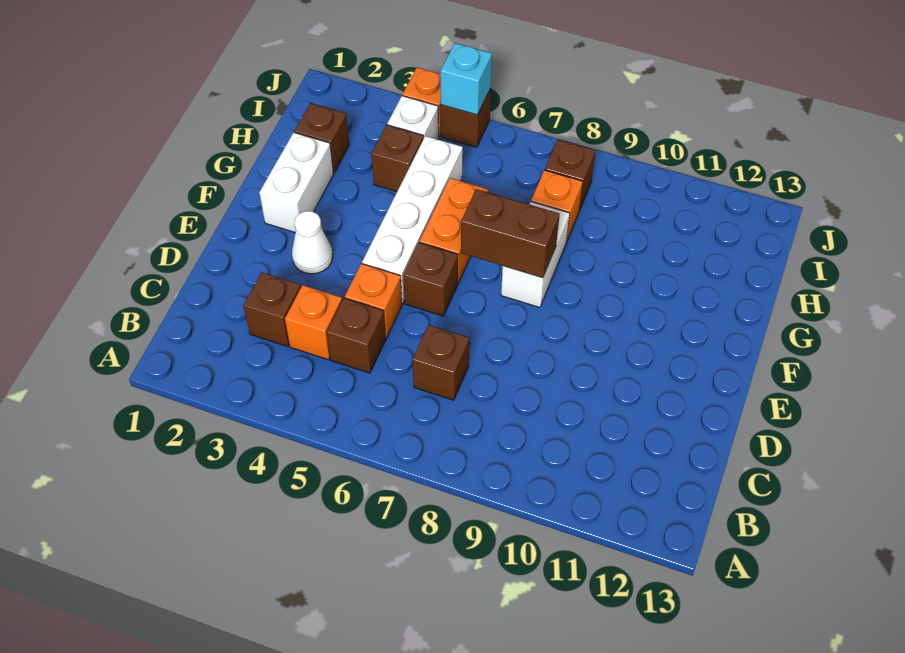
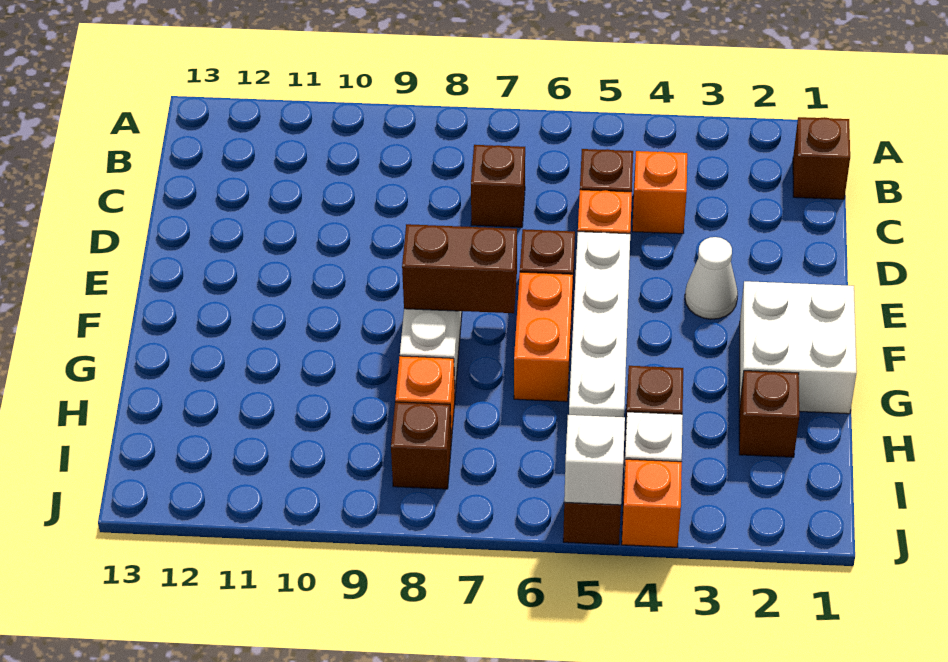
brown brick C3 level 1 -> brown brick B1 level 1
white brick F2:G2 level 1 -> white brick F1:G2 level 1
cyan brick J5 level 2 -> white brick J5 level 2

